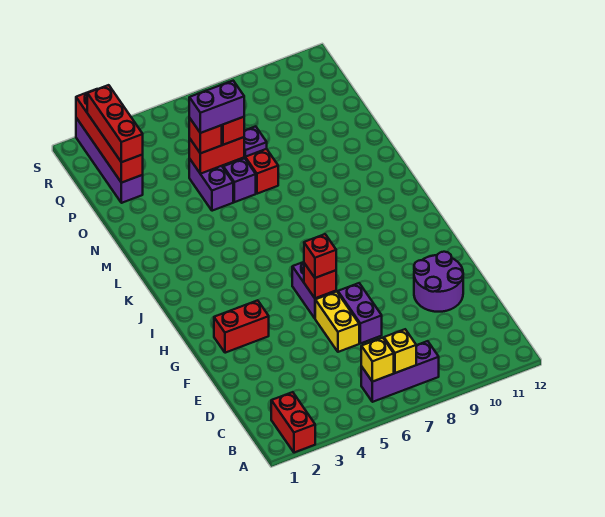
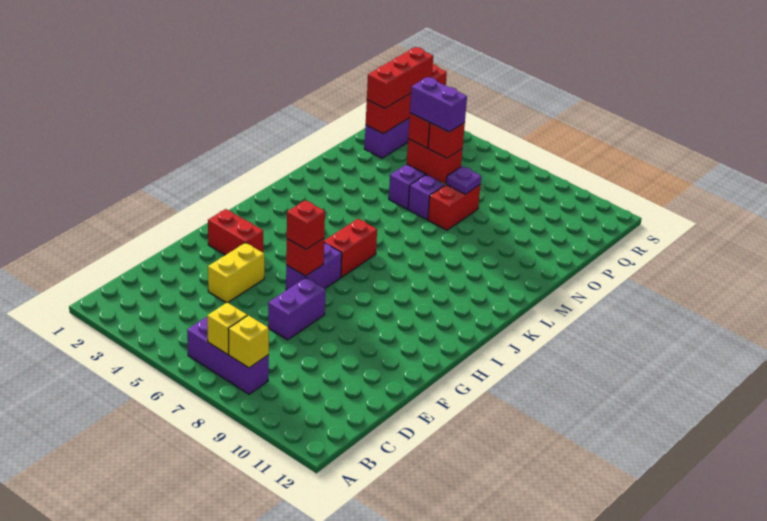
red brick A2:B2 level 1 -> red brick I6:J6 level 1
yellow brick B6 level 2 -> yellow brick B8 level 2
yellow brick E6:F6 level 1 -> yellow brick E4:F4 level 1
purple round brick E10:F11 level 1 -> none

